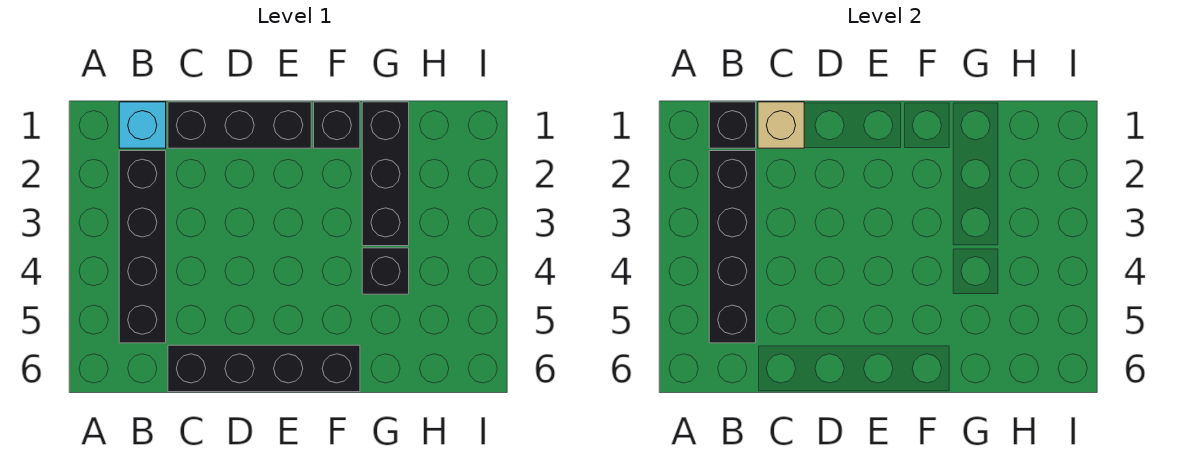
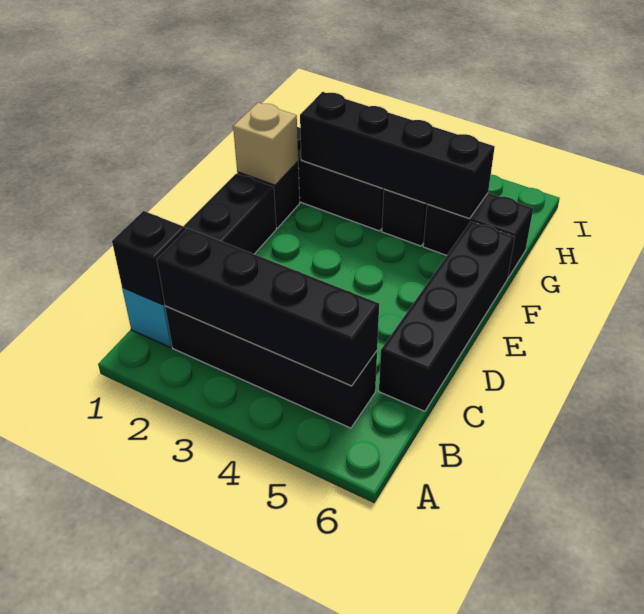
tan brick C1 level 2 -> tan brick F1 level 2
none -> black brick G2:G5 level 2
none -> black brick G5:G6 level 1

